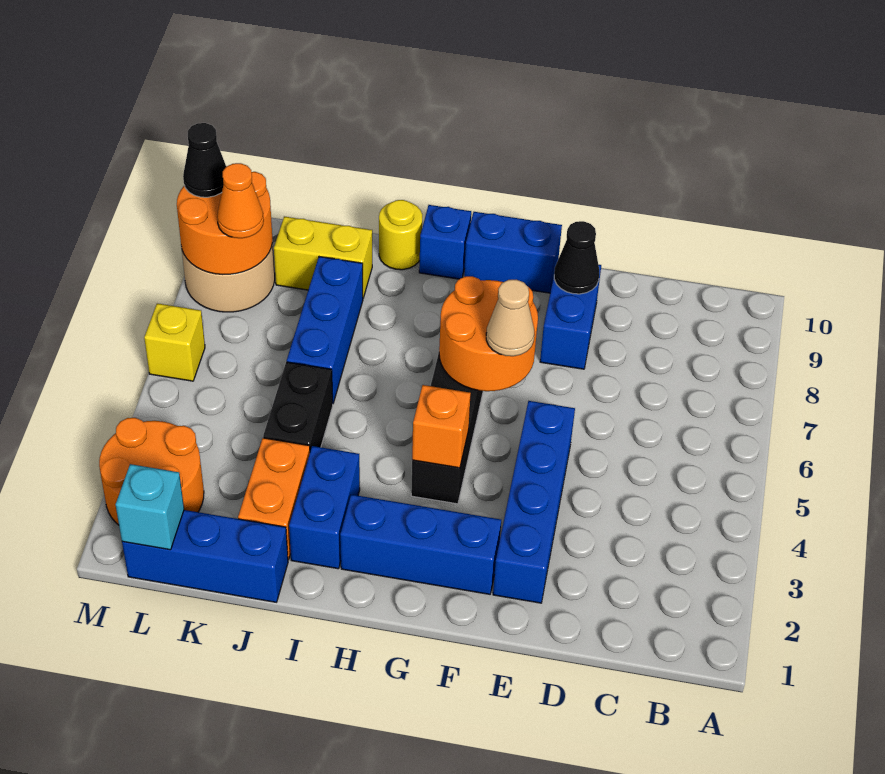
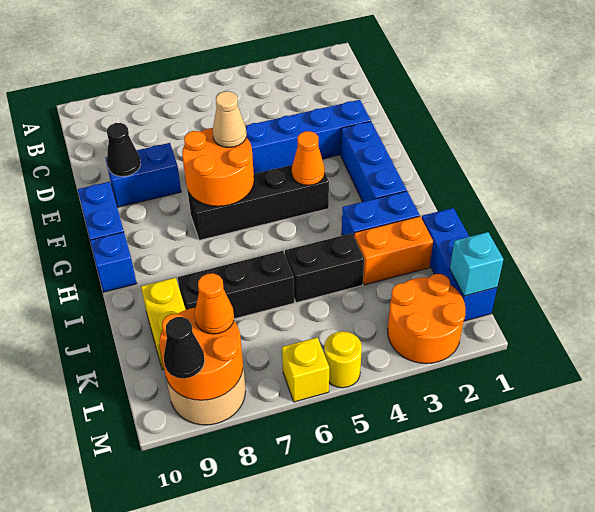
orange brick G4 level 2 -> orange cone G4 level 2
yellow round brick I10 level 1 -> yellow round brick M5 level 1
blue brick J6:J8 level 1 -> black brick J6:J8 level 1

